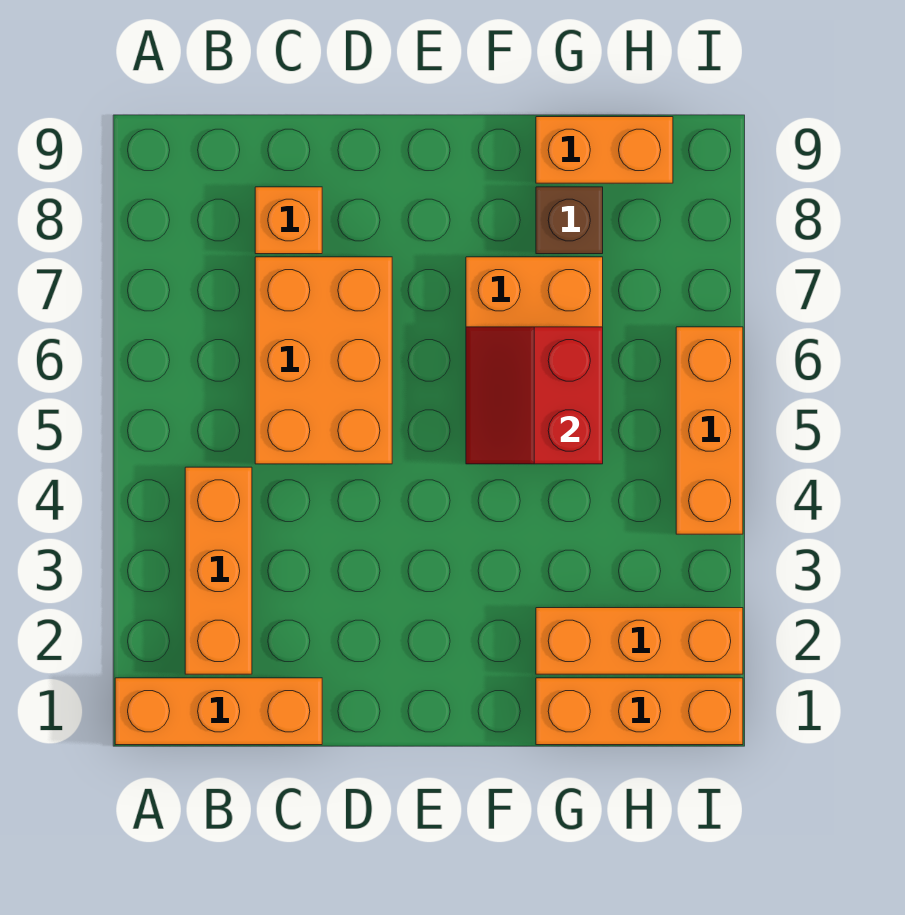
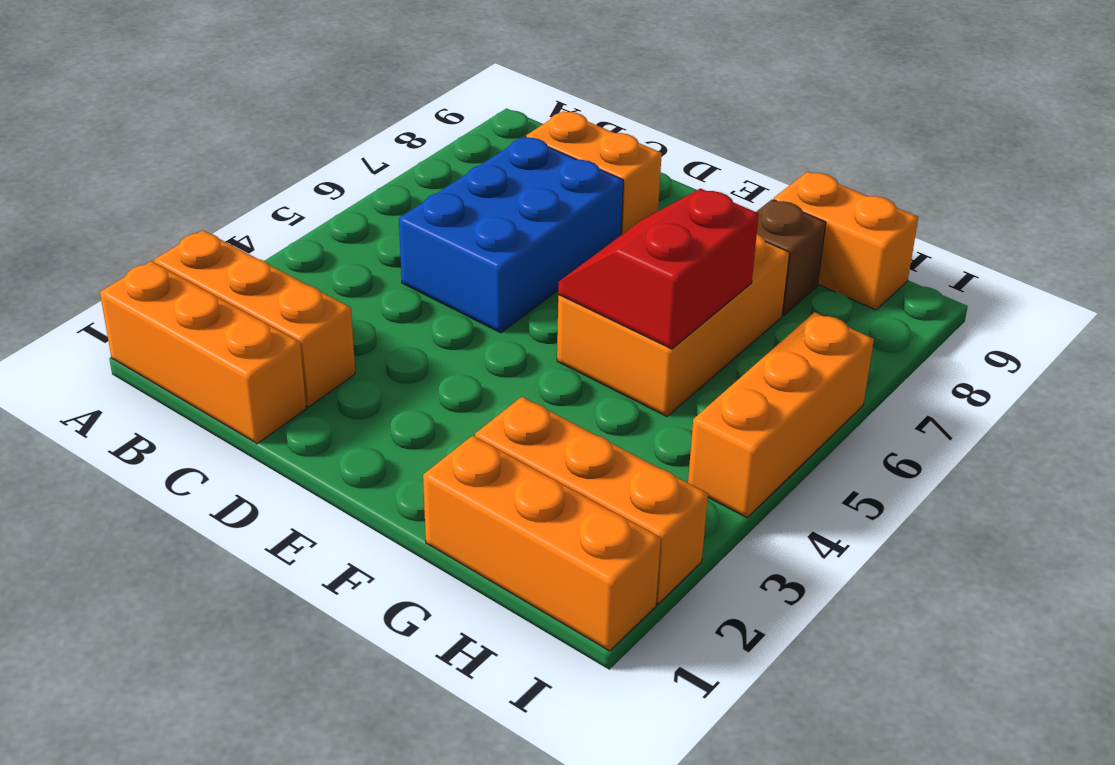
orange brick B2:B4 level 1 -> orange brick A2:C2 level 1
orange brick C5:D7 level 1 -> blue brick C5:D7 level 1
orange brick C8 level 1 -> orange brick C8:D8 level 1

